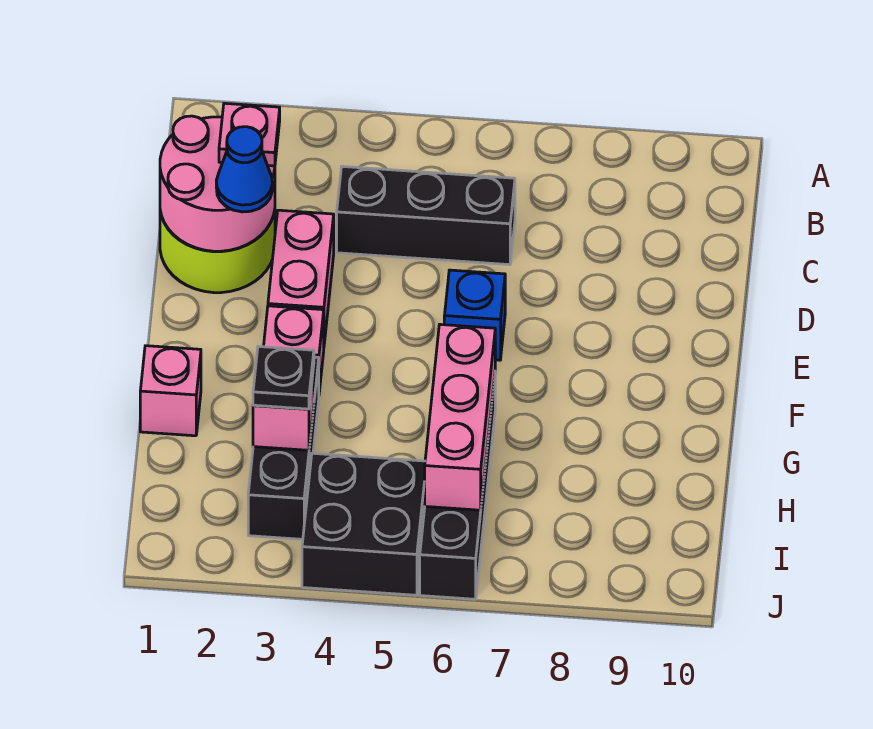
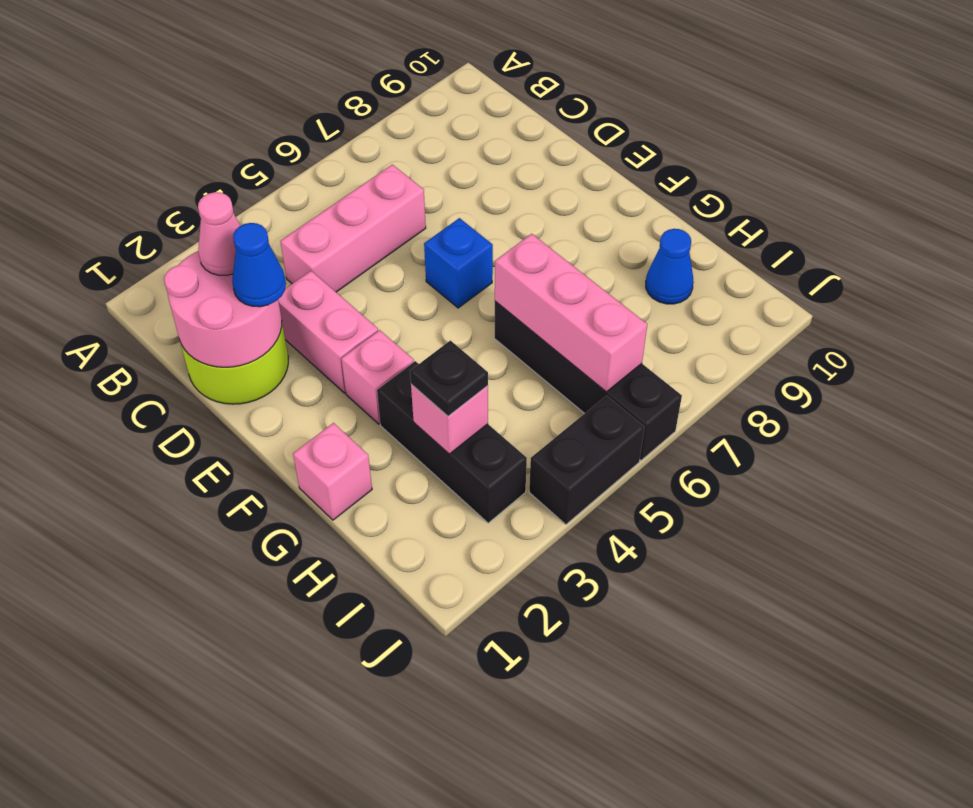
pink plate C2 level 3 -> pink cone C2 level 3
black brick C4:C6 level 1 -> pink brick C4:C6 level 1
none -> blue cone H9 level 1
black brick I4:J5 level 1 -> black brick J4:J5 level 1

